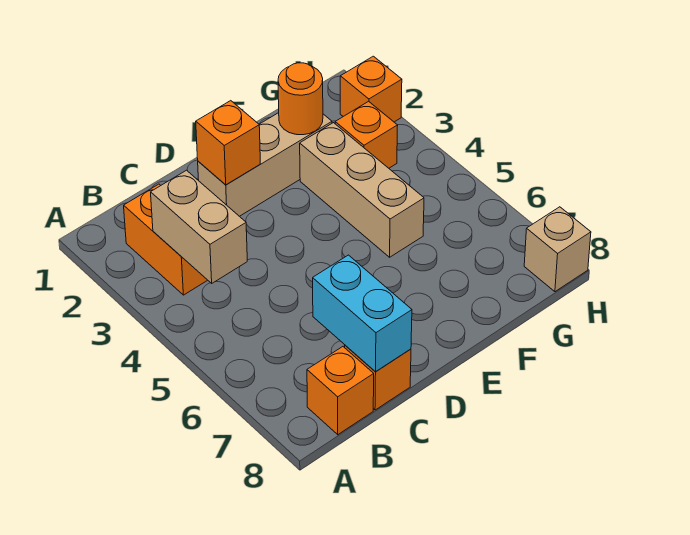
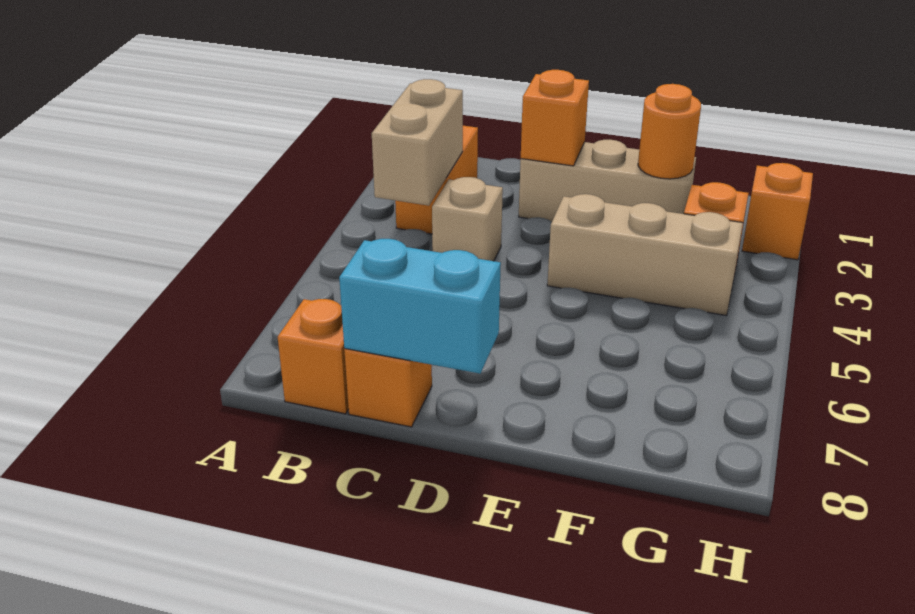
cyan brick C7:C8 level 2 -> cyan brick C8:D8 level 2
tan brick F3:F5 level 1 -> tan brick E4:G4 level 1
tan brick H8 level 1 -> tan brick C4 level 1

